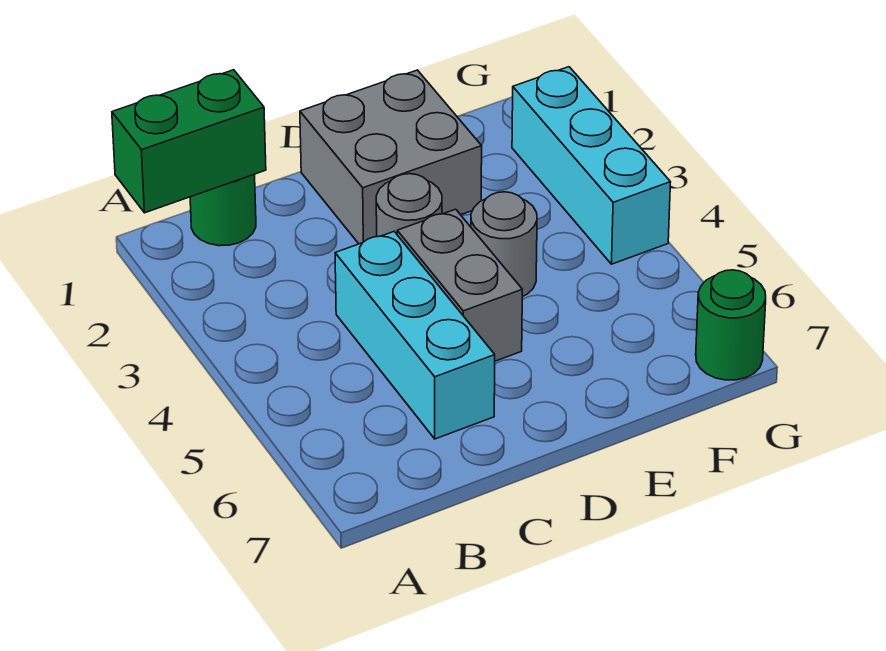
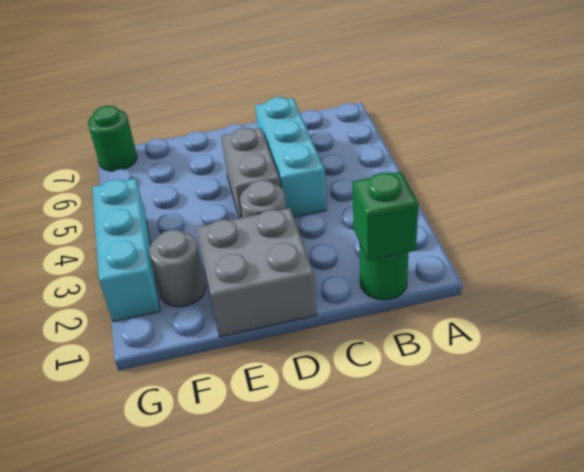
green brick A1:B1 level 2 -> green brick B1 level 2
grey round brick E4 level 1 -> grey round brick F2 level 1

